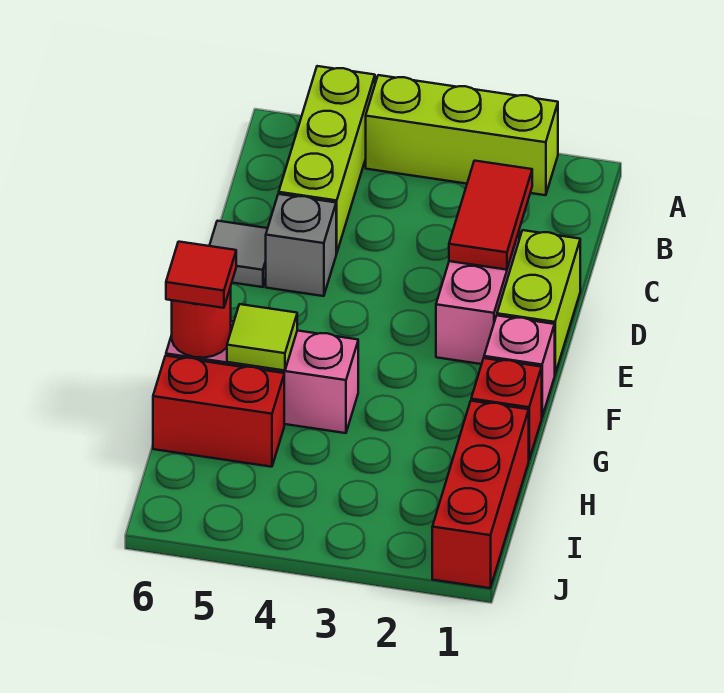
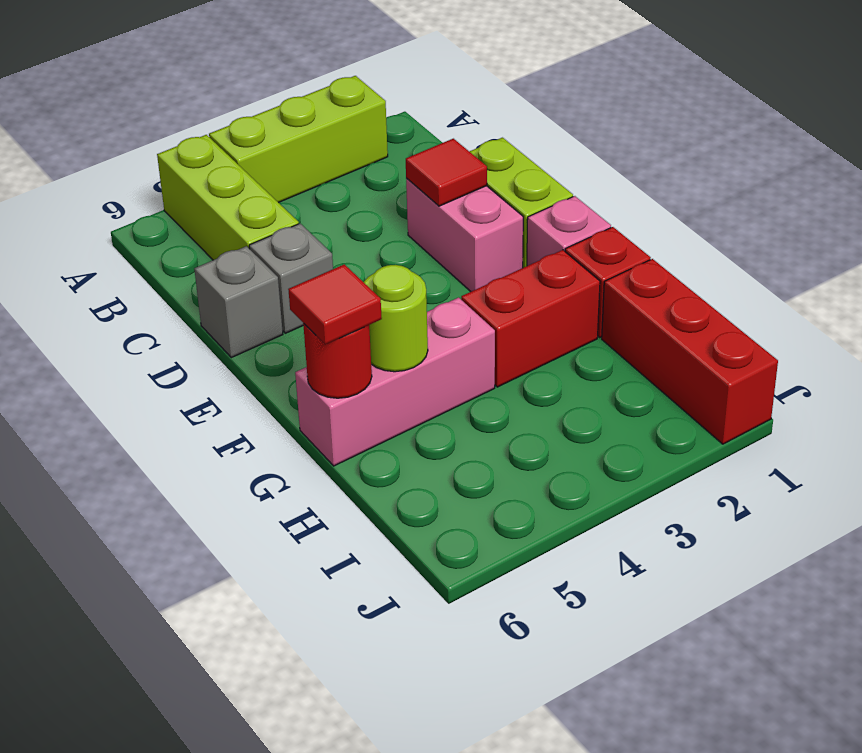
red tile C2:D2 level 2 -> red tile D2 level 2
grey tile D6 level 1 -> grey brick D6 level 1
lime tile G5 level 2 -> lime round brick G5 level 2
red brick H5:H6 level 1 -> red brick G2:G3 level 1

